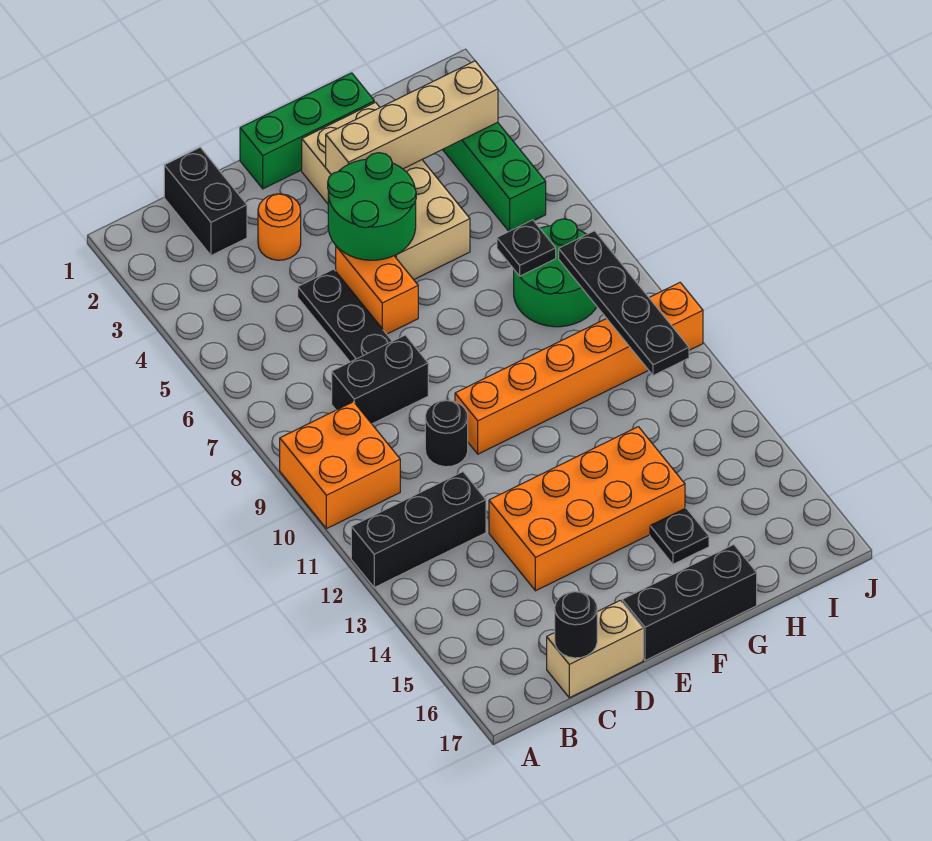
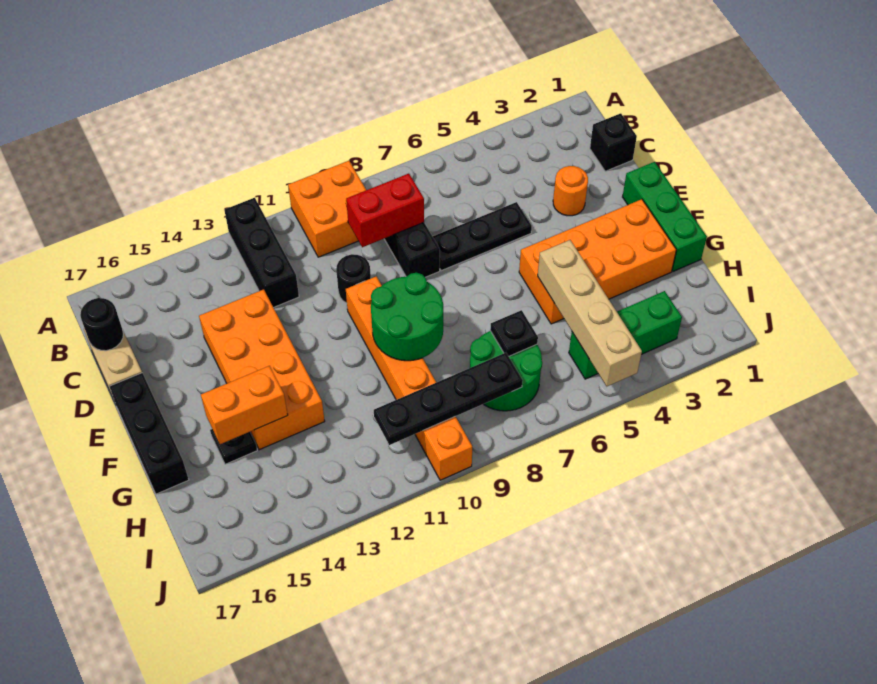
black brick C1:C2 level 1 -> black brick C1 level 1
none -> red brick C8:C9 level 2
green round brick E4:F5 level 2 -> green round brick F9:G10 level 2
orange brick E5:E6 level 1 -> orange brick G14:G15 level 2
tan brick F2:G5 level 1 -> orange brick F2:G5 level 1
tan brick F3:I3 level 2 -> tan brick G5:J5 level 2

